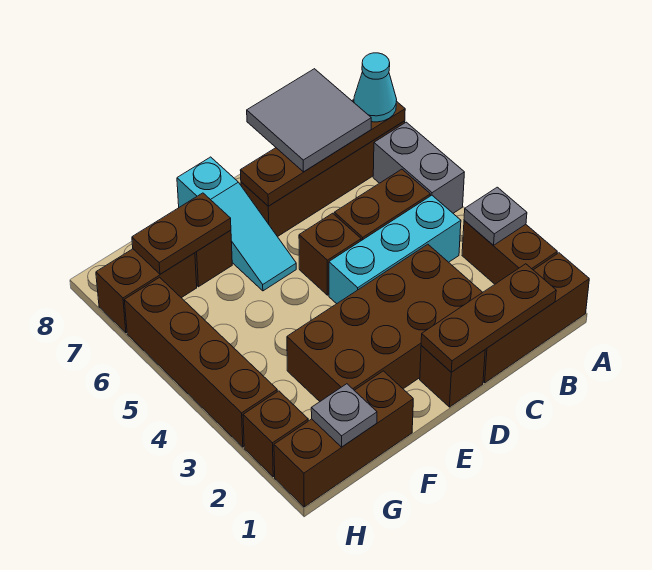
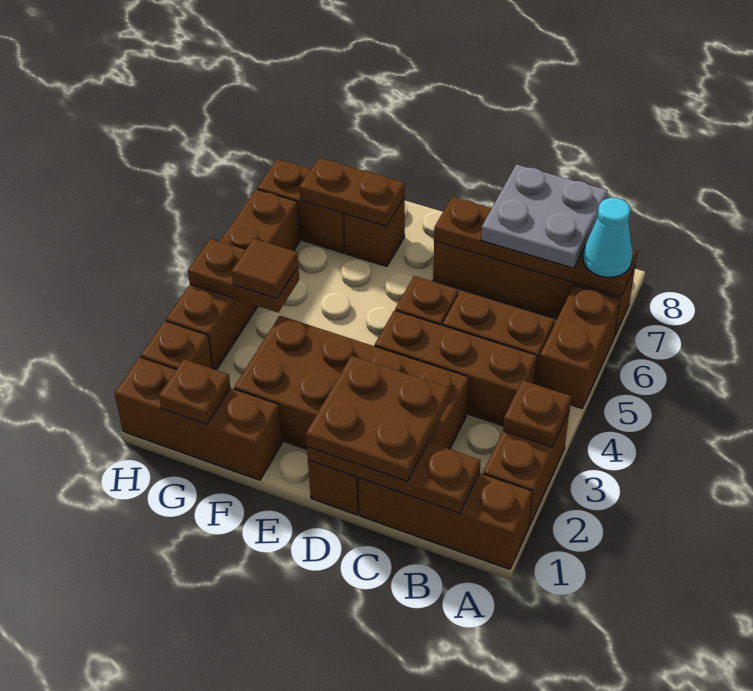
grey plate A3 level 2 -> brown plate A3 level 2
grey brick A5:A6 level 1 -> brown brick A5:A6 level 1
cyan brick B4:D4 level 1 -> brown brick B4:D4 level 1
grey tile B7:C8 level 3 -> grey plate B7:C8 level 3
none -> brown plate C1:D2 level 3
cyan slope E6:E8 level 1 top 8 -> none
grey plate G1 level 2 -> brown plate G1 level 2
none -> brown plate G4:H4 level 2
none -> brown tile G4 level 3

